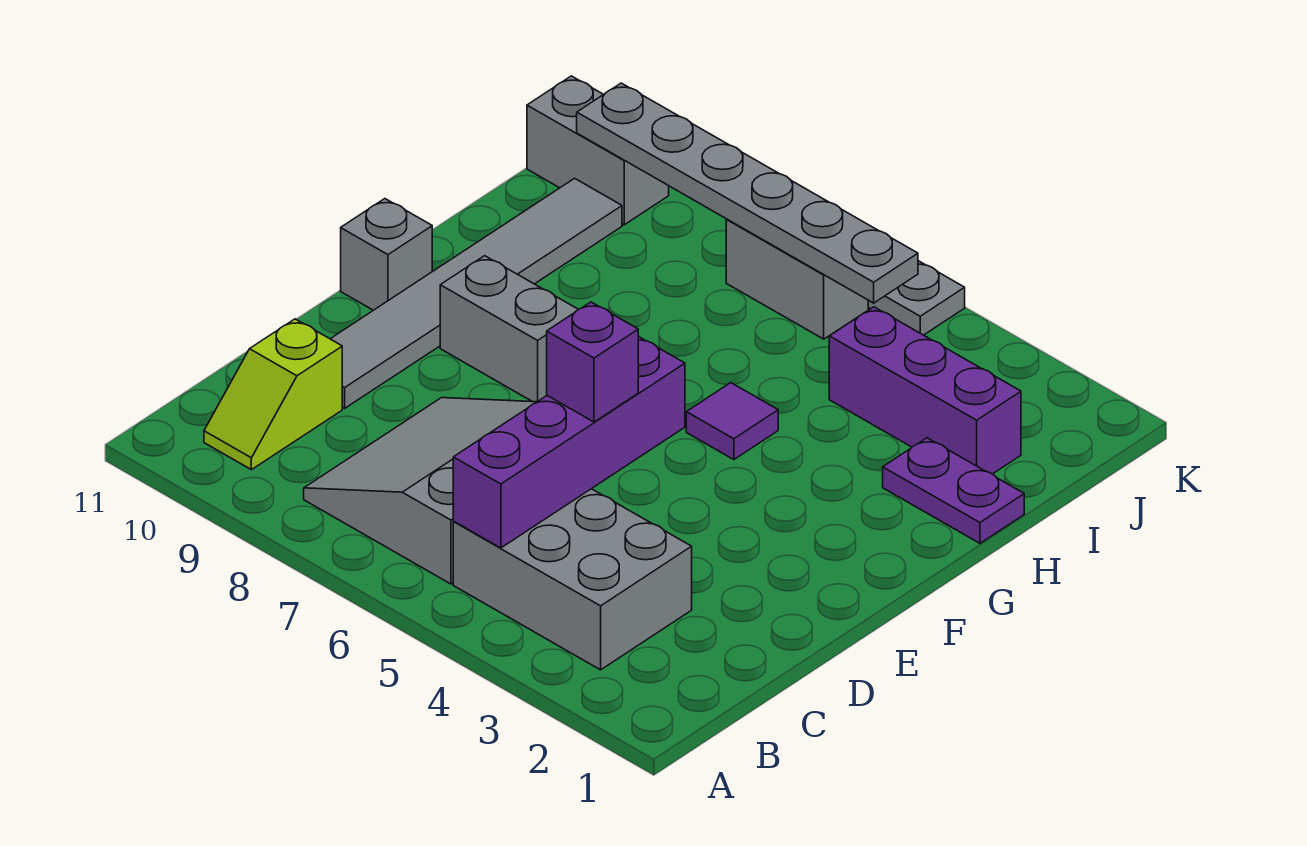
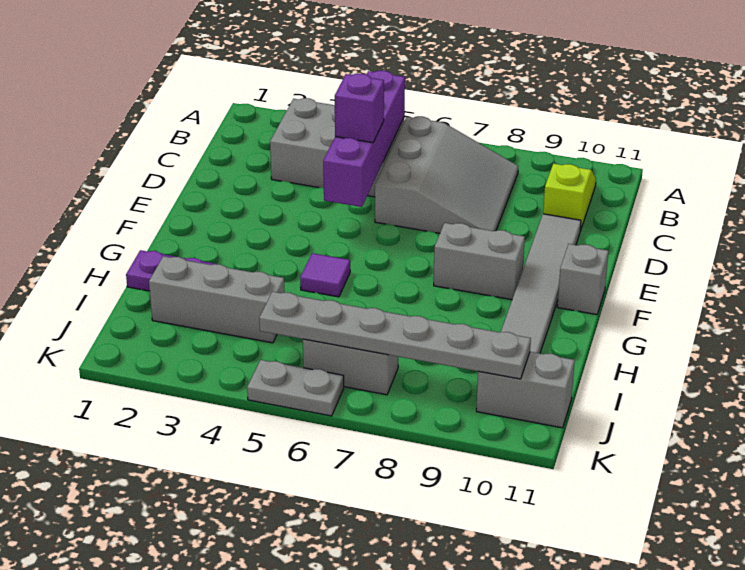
purple brick I2:I4 level 1 -> grey brick I2:I4 level 1

